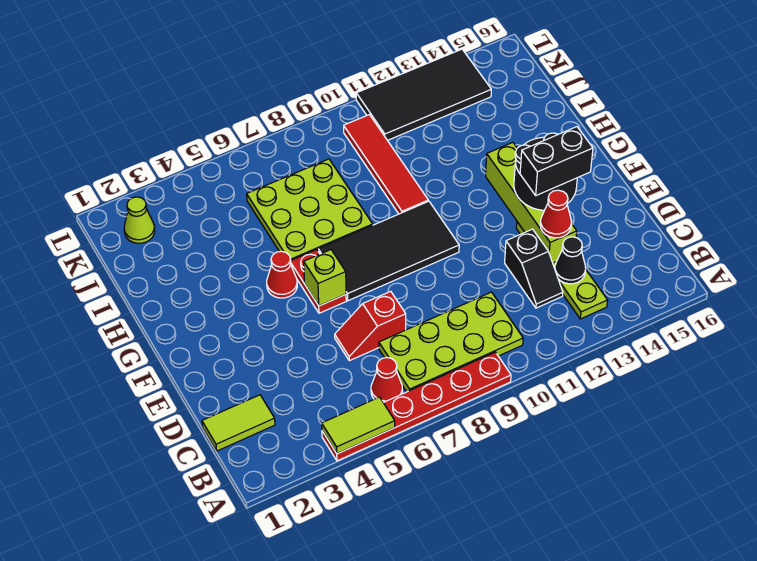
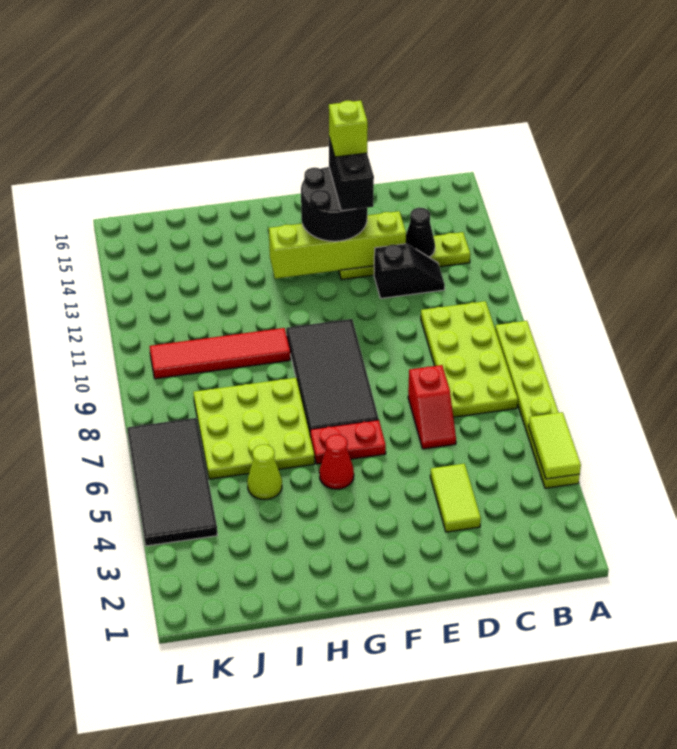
red plate A4:A9 level 1 -> lime plate A4:A9 level 1
red cone B6 level 1 -> none
lime tile C1:C2 level 1 -> lime tile D3:D4 level 1
red cone D13 level 3 -> none
lime brick F6 level 2 -> lime brick E14 level 5
lime cone K2 level 1 -> lime cone I5 level 1
black tile K11:L14 level 1 -> black tile K4:L7 level 1

